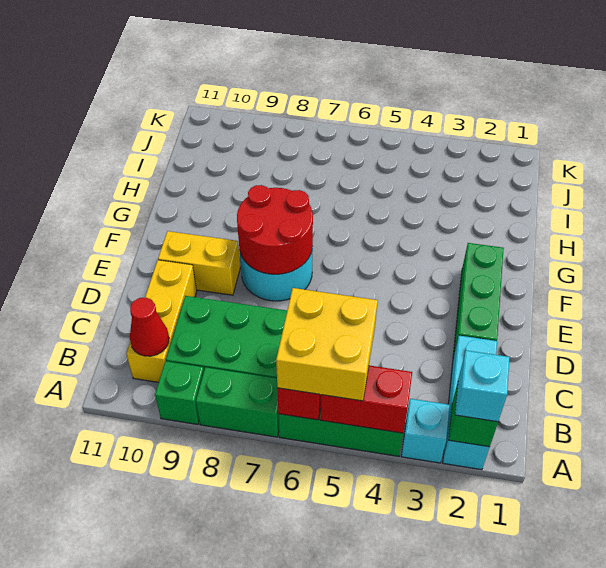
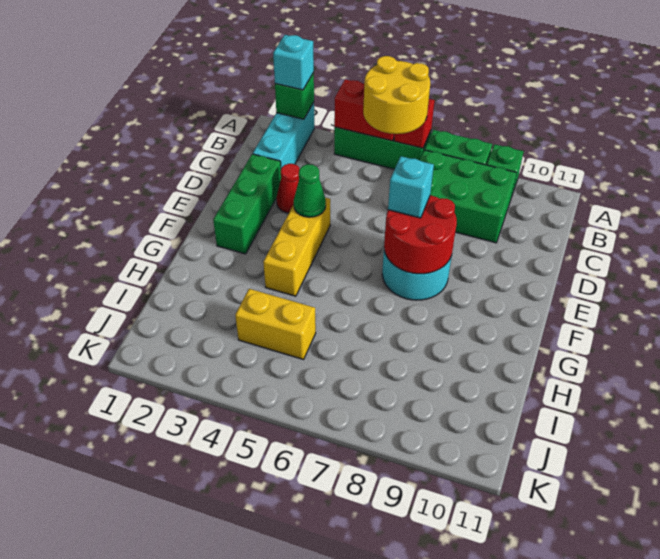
cyan brick A3 level 1 -> cyan brick E7 level 3
yellow brick A5:B6 level 3 -> yellow round brick A5:B6 level 3
yellow brick B10:D10 level 1 -> yellow brick E4:G4 level 1
red cone B10 level 2 -> red cone D3 level 1
none -> green cone E4 level 2
yellow brick E9:E10 level 1 -> yellow brick I4:I5 level 1

